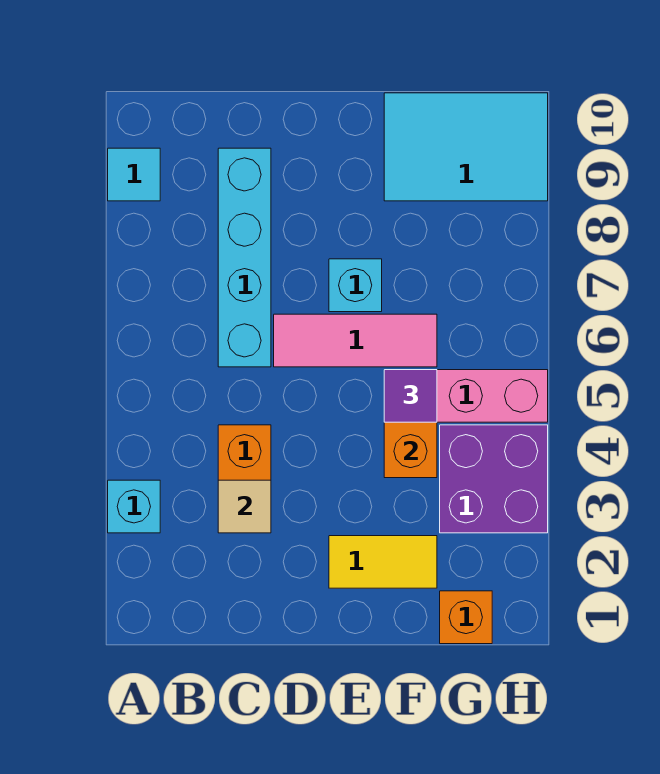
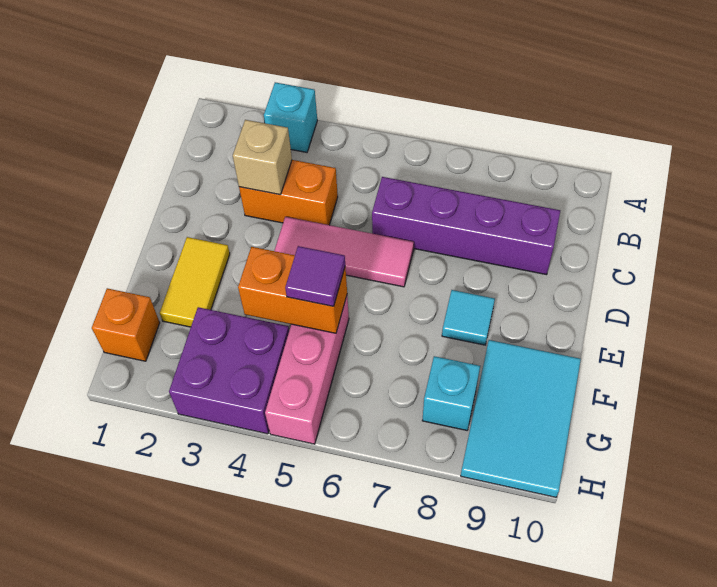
cyan tile A9 level 1 -> cyan tile E8 level 1
tan tile C3 level 2 -> tan brick C3 level 2
cyan brick C6:C9 level 1 -> purple brick C6:C9 level 1
pink tile D6:F6 level 1 -> pink tile D4:D6 level 1
cyan brick E7 level 1 -> cyan brick G8 level 1

